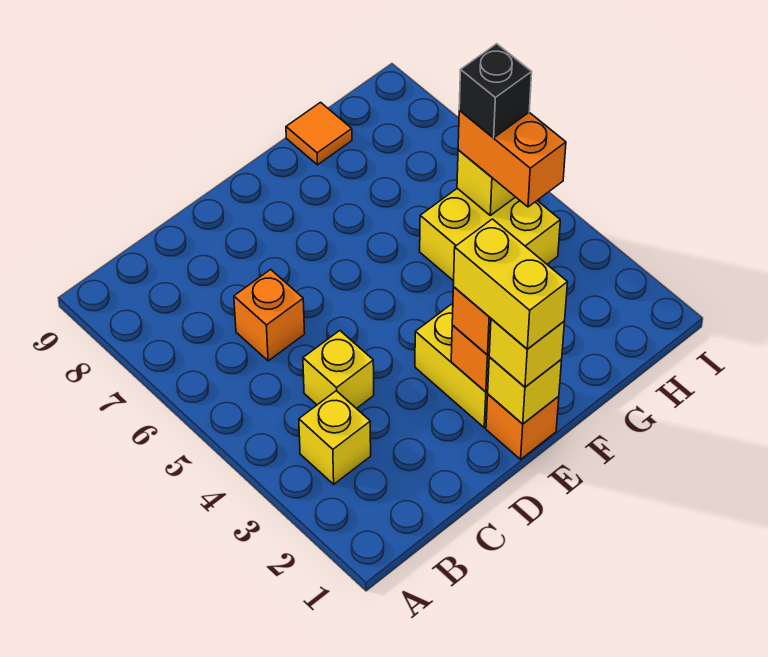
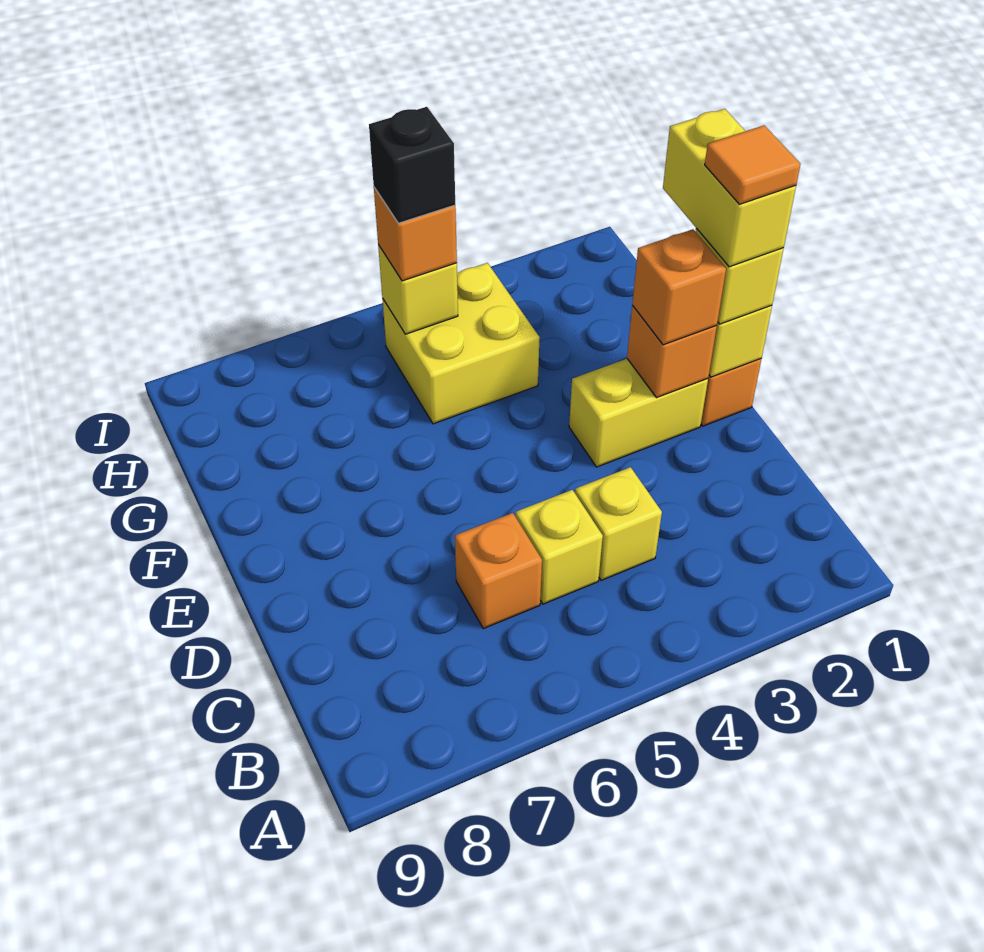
yellow brick B3 level 1 -> yellow brick C5 level 1
yellow brick E1:E2 level 4 -> yellow brick E1:F1 level 4
orange tile G9 level 1 -> orange tile E1 level 5
orange brick H4:H5 level 3 -> orange brick H5 level 3

